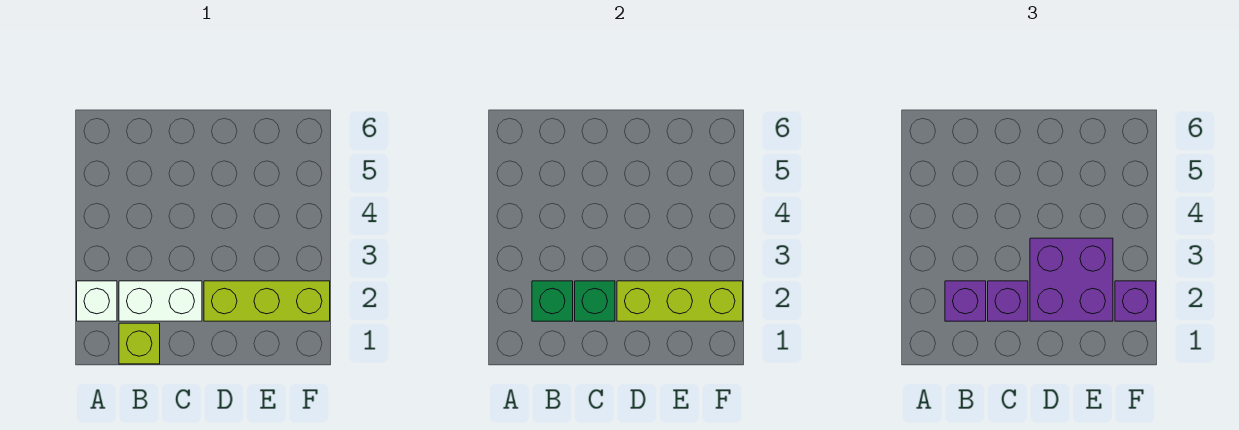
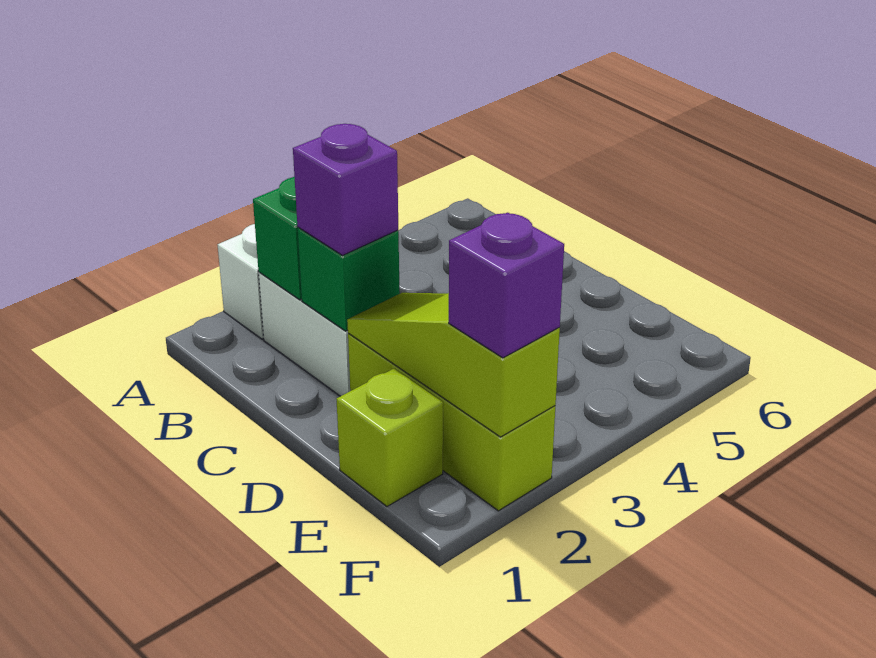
lime brick B1 level 1 -> lime brick E1 level 1
purple brick B2 level 3 -> none
lime brick D2:F2 level 2 -> lime slope D2:F2 level 2 top F
purple brick D2:E3 level 3 -> none

